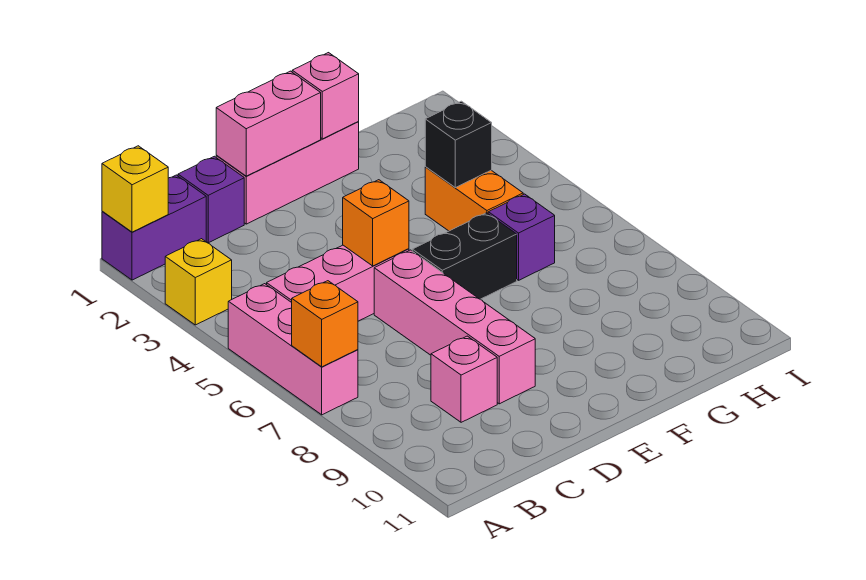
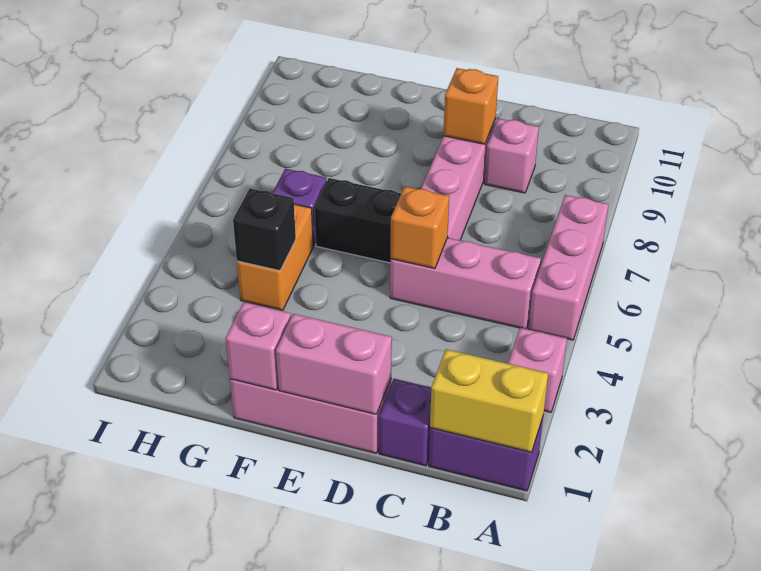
yellow brick A1 level 2 -> yellow brick A1:B1 level 2
yellow brick A3 level 1 -> pink brick A3 level 1
orange brick A7 level 2 -> orange brick D9 level 2

